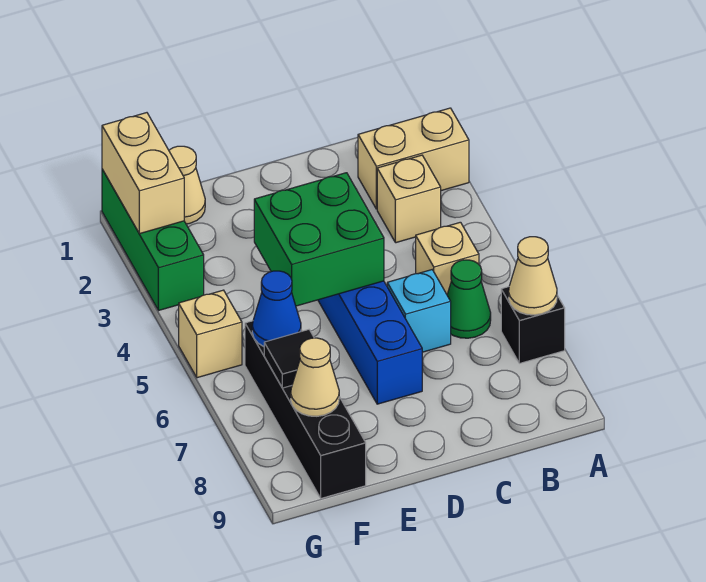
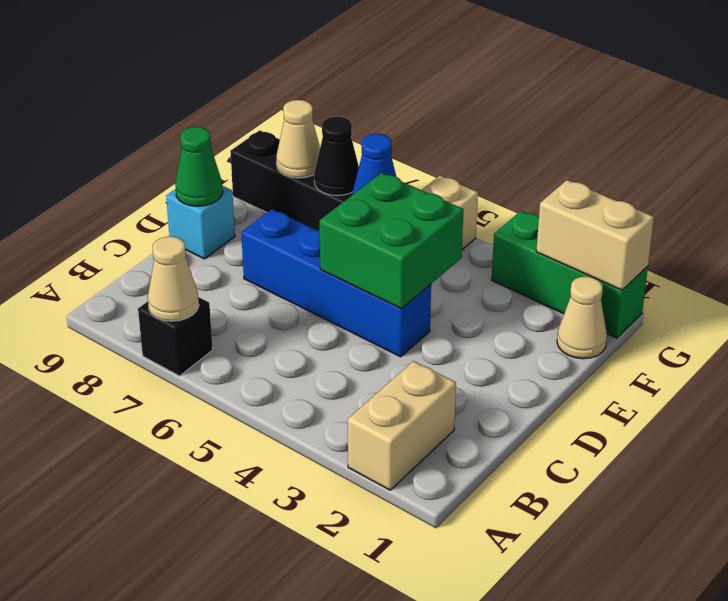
tan brick B3 level 1 -> none
tan brick B5 level 1 -> none
green cone B6 level 1 -> green cone D9 level 2
cyan brick C6 level 1 -> cyan brick D9 level 1
black tile F7 level 2 -> black cone F7 level 2

